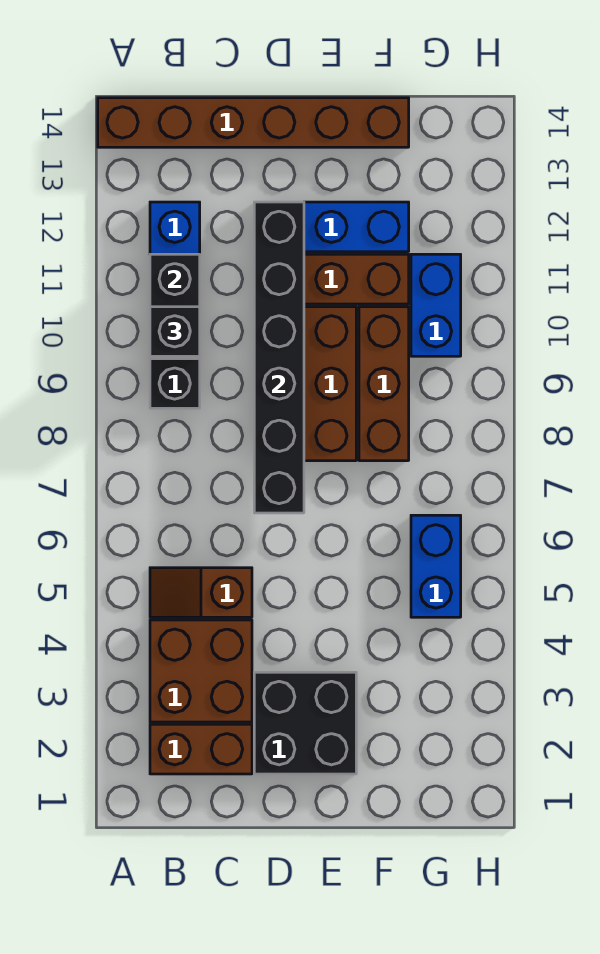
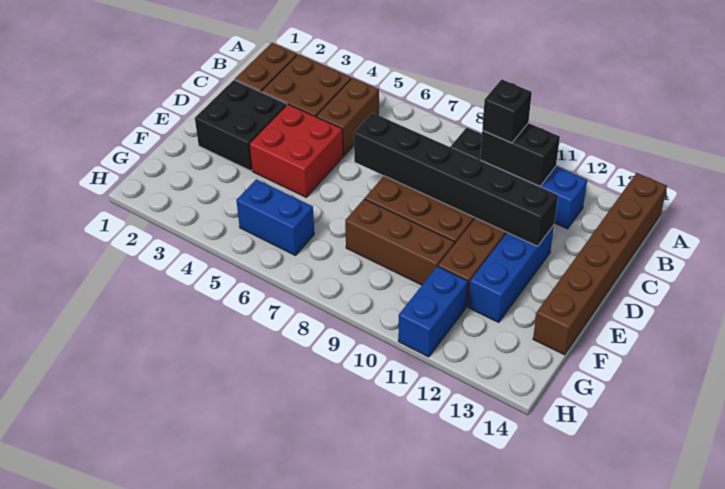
brown slope B5:C5 level 1 top C -> brown brick B5:C5 level 1
none -> red brick D4:E5 level 1
blue brick G10:G11 level 1 -> blue brick G11:H11 level 1

